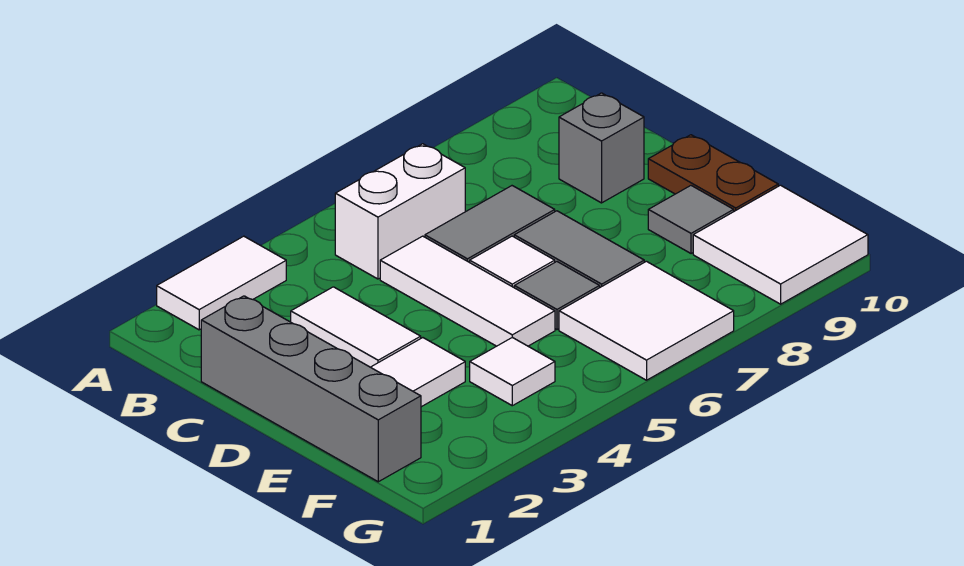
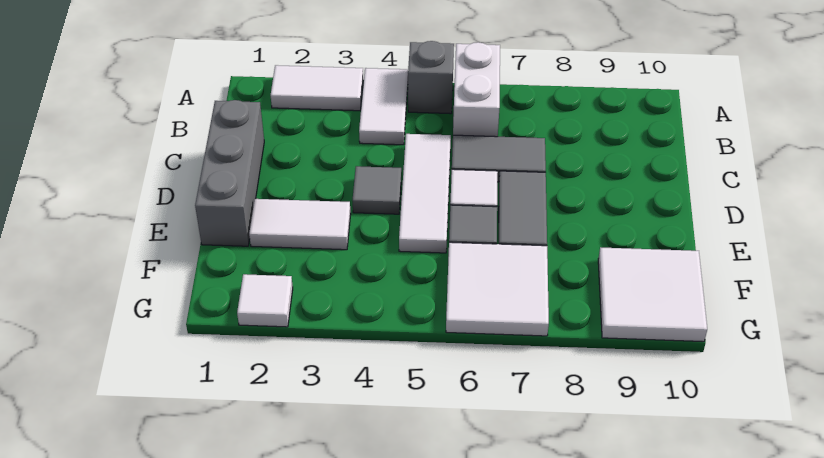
white brick B5:B6 level 1 -> white brick A6:B6 level 1
grey brick C1:F1 level 1 -> grey brick C1:E1 level 1
white tile C3:D3 level 1 -> white tile A4:B4 level 1
grey brick C9 level 1 -> grey brick A5 level 1
brown plate D10:E10 level 1 -> none
grey tile E9 level 1 -> grey tile D4 level 1
white tile F4 level 1 -> white tile G2 level 1

